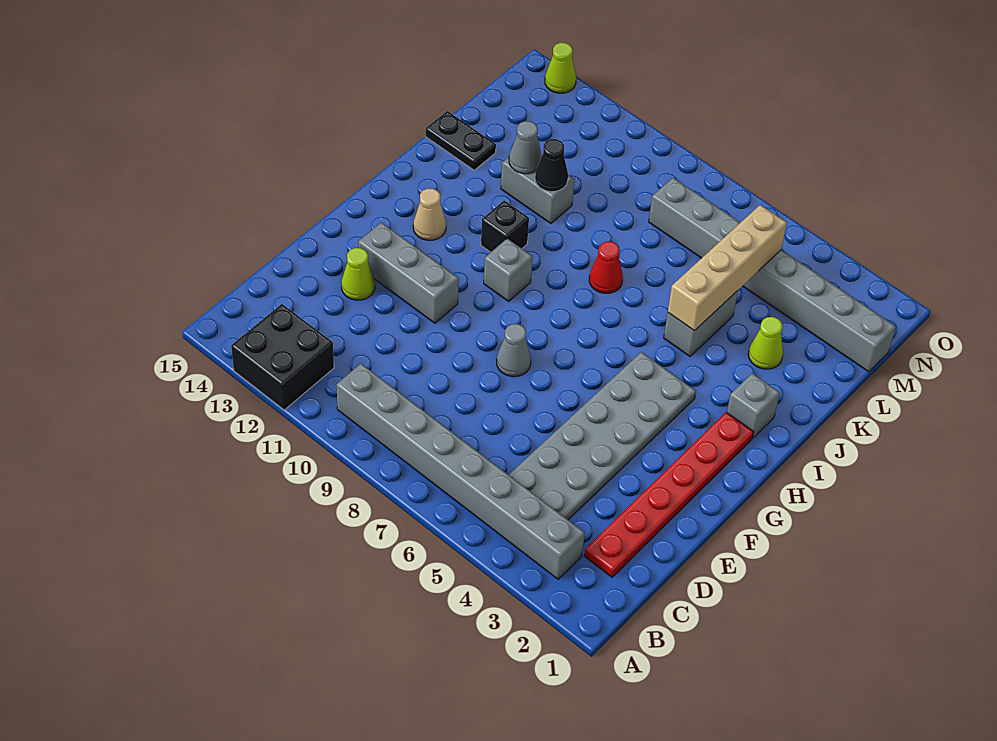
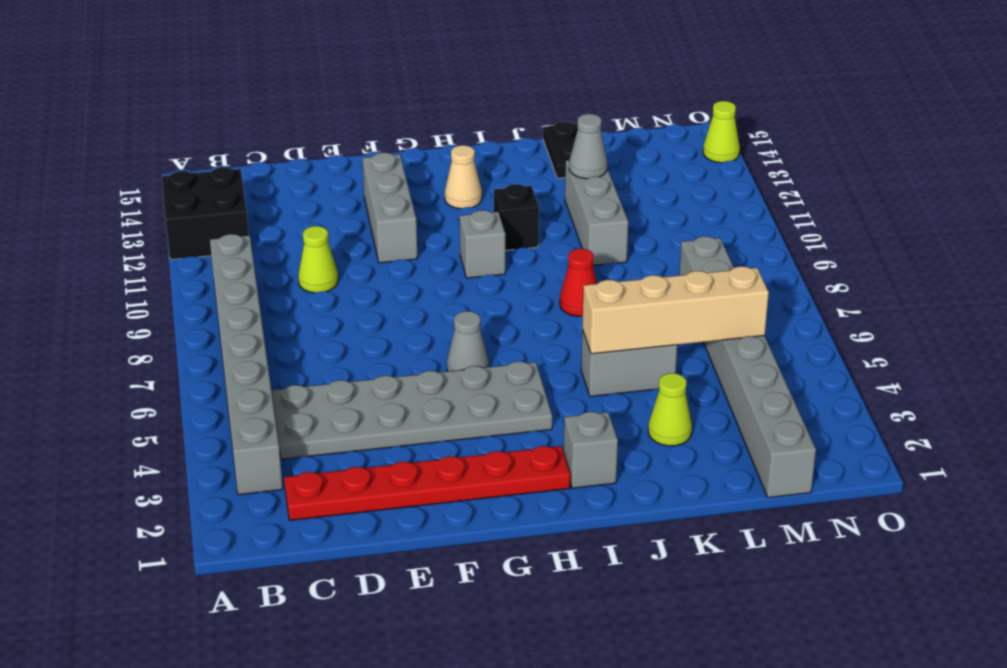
lime cone E13 level 1 -> lime cone D10 level 1
grey cone F8 level 1 -> grey cone G6 level 1
grey brick K11:K12 level 1 -> grey brick K10:K12 level 1
black cone K11 level 2 -> none

